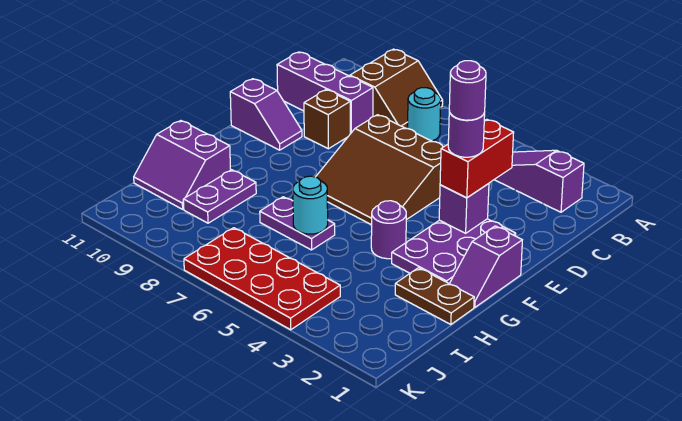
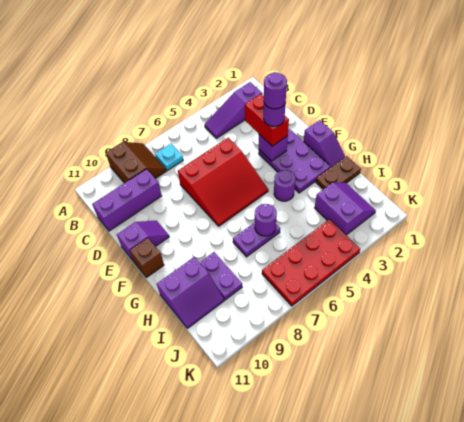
cyan round brick B7 level 1 -> cyan plate B7 level 1
brown slope D5:F7 level 1 top D -> red slope D5:F7 level 1 top D
brown brick D9 level 1 -> brown brick F11 level 1
cyan round brick H6 level 2 -> purple round brick H6 level 2
none -> purple slope I2:J3 level 1 top 3

